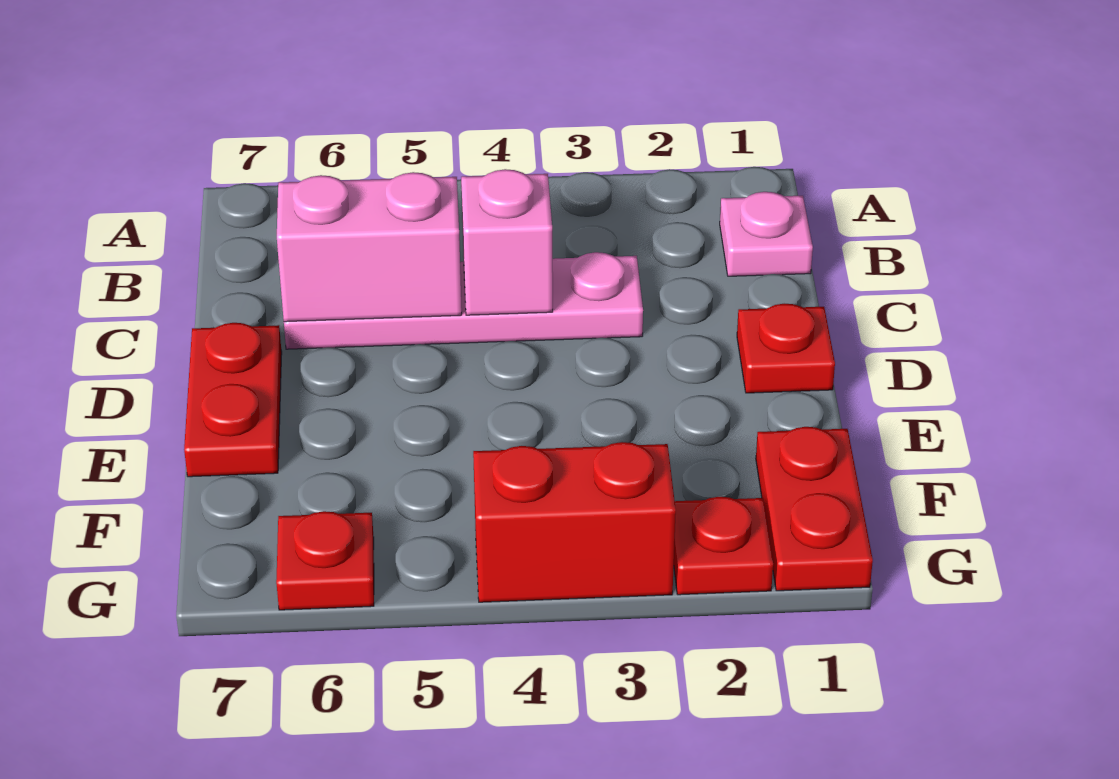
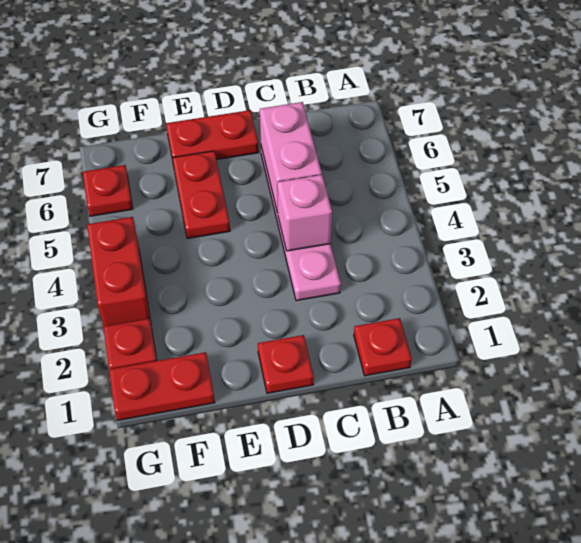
pink plate B1 level 1 -> red plate B1 level 1
none -> red plate E5:E6 level 1

